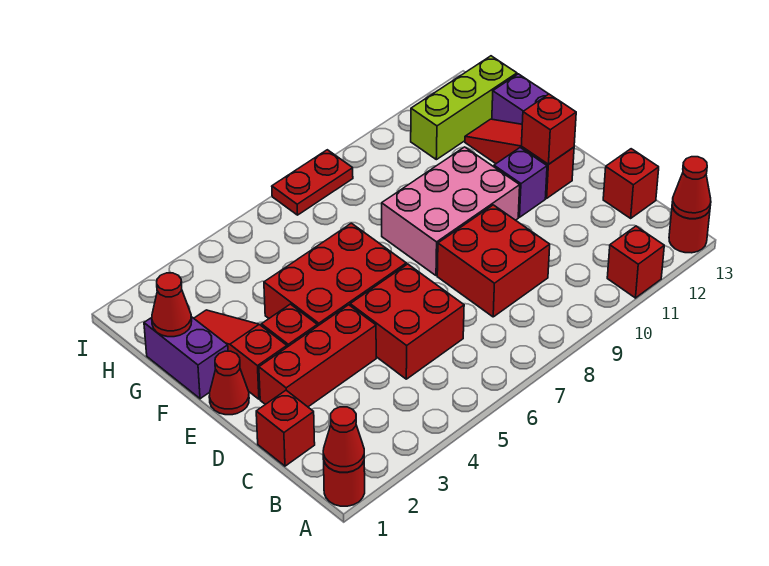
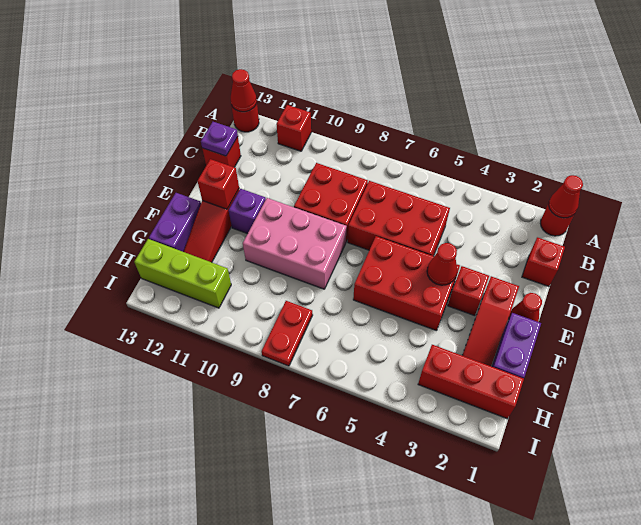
red brick C5:D6 level 1 -> red brick C5:D7 level 1
none -> purple plate C13 level 2
red brick D2:D4 level 1 -> red brick H1:H3 level 1
red cone G1 level 2 -> red cone E4 level 2
red plate I7:I8 level 1 -> red plate H8:I8 level 1

